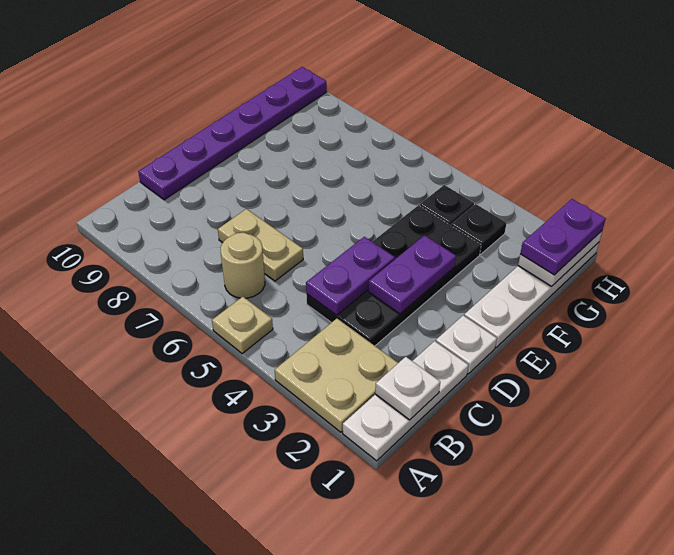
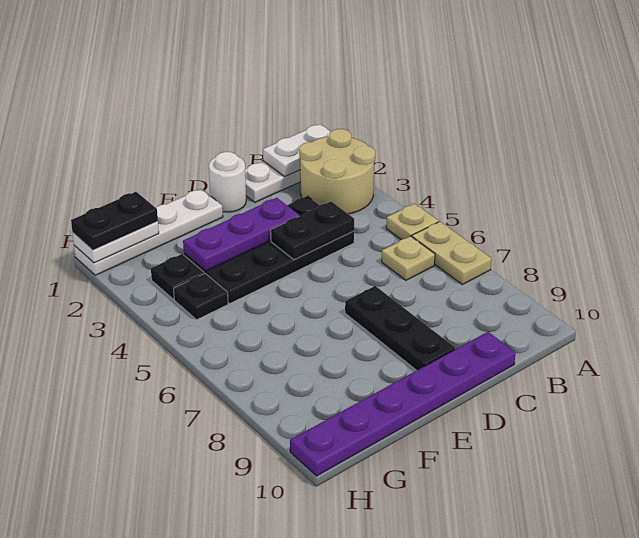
tan plate A2:B3 level 1 -> tan round brick A2:B3 level 1
white plate B1 level 2 -> white plate A1:B1 level 2
tan round brick B6 level 1 -> tan plate B6 level 1
purple plate C4:D4 level 2 -> black plate C4:D4 level 2
tan plate C6:C7 level 1 -> tan plate A6:A7 level 1
white plate D1 level 1 -> white round brick D1 level 1
purple plate D3:E3 level 2 -> purple plate D3:F3 level 2
none -> black plate D7:D9 level 1
purple plate G1:H1 level 3 -> black plate G1:H1 level 3

